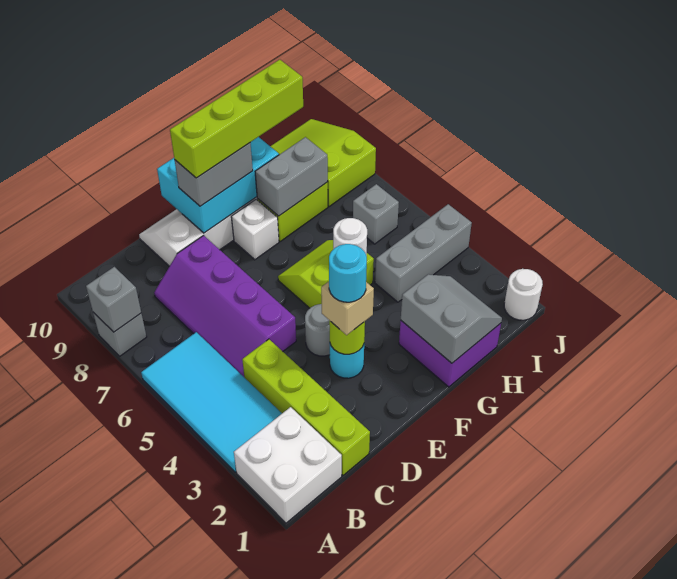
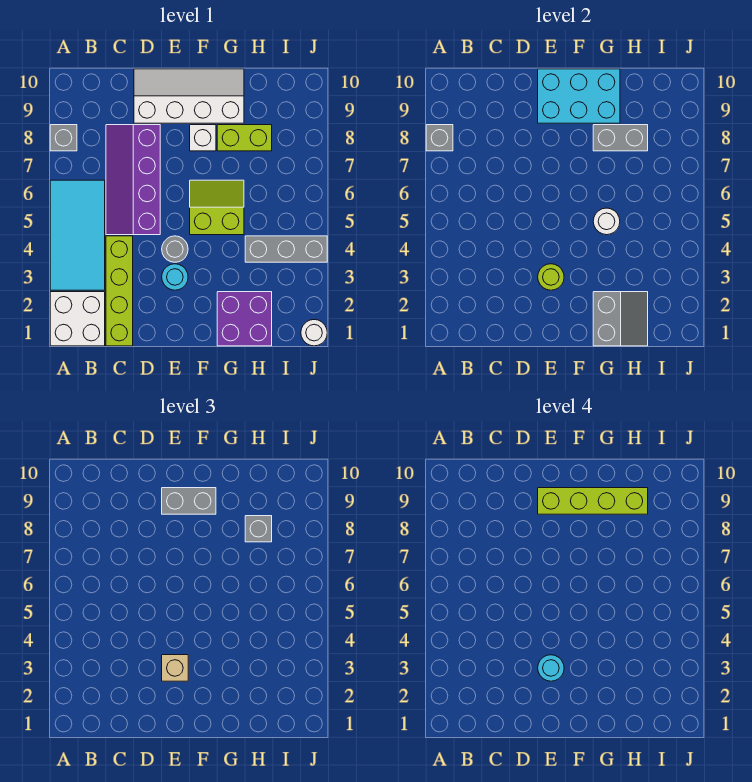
grey brick I6 level 1 -> grey brick H8 level 3
lime slope I8:J10 level 1 top 8 -> none

